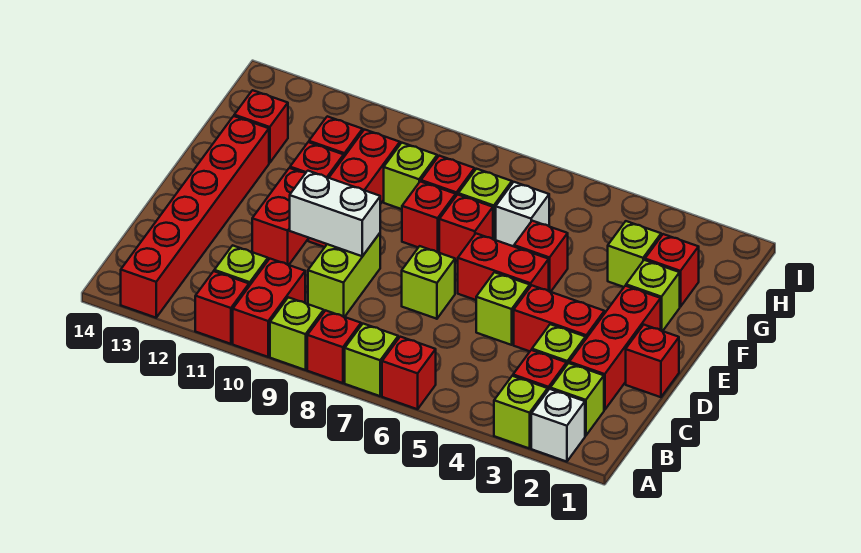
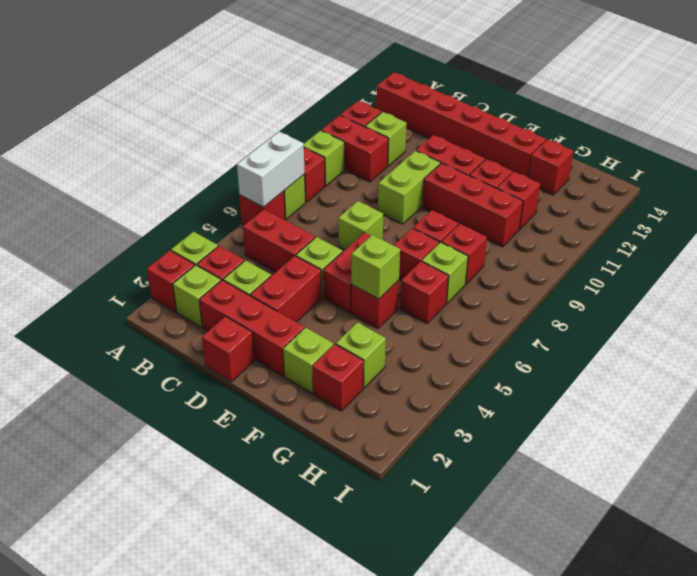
white brick A2 level 1 -> red brick A2 level 1
none -> red brick B5:C5 level 1
lime brick C9:D9 level 1 -> lime brick D9:D10 level 1
white brick D9:D10 level 2 -> white brick A6:A7 level 2
white brick G6 level 1 -> red brick G6 level 1
lime brick G9 level 1 -> lime brick F5 level 2

